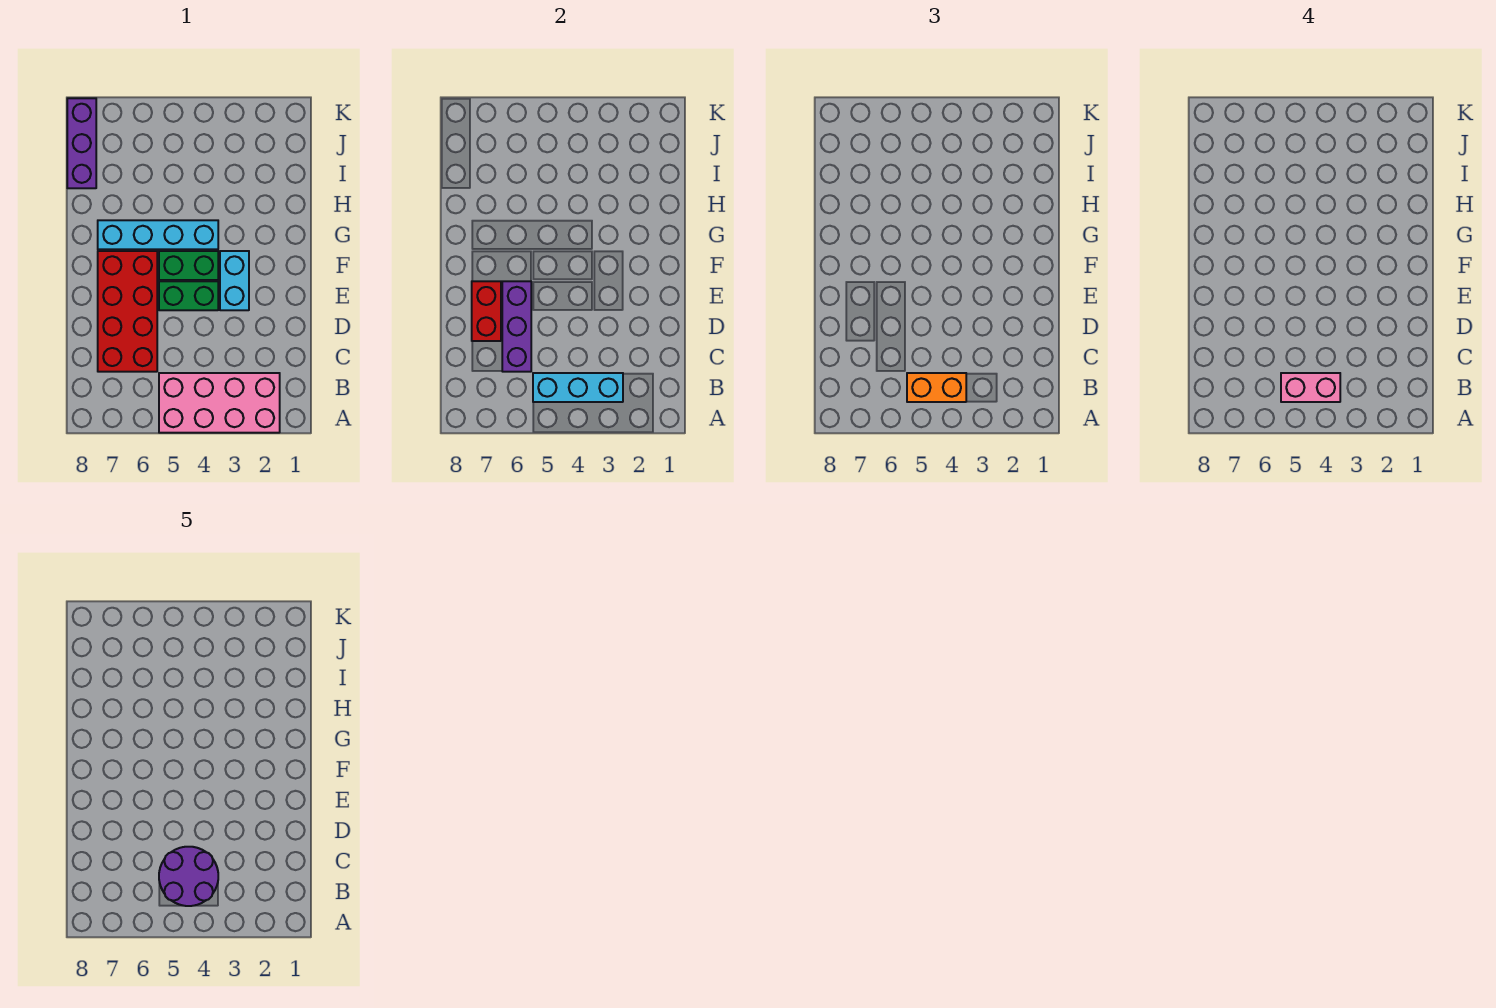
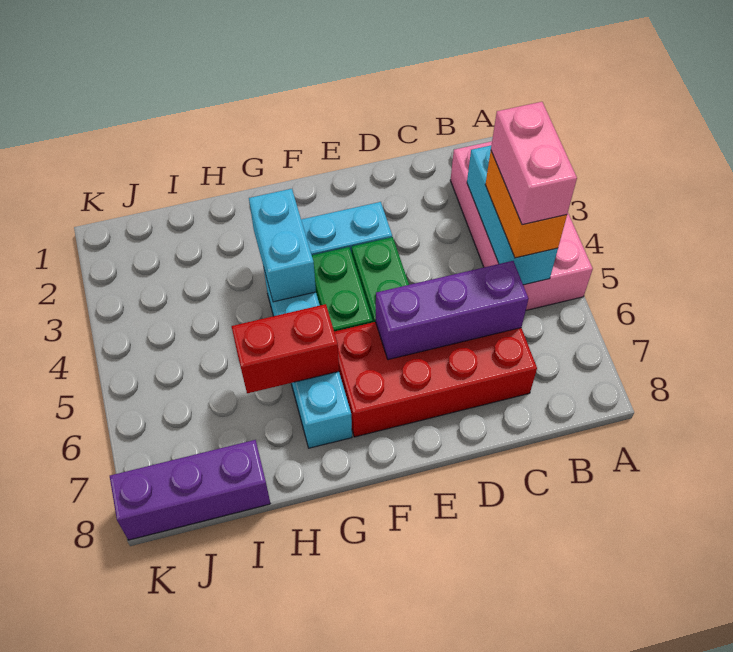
purple round brick B4:C5 level 5 -> none
red brick D7:E7 level 2 -> red brick G6:H6 level 2
none -> cyan brick G3:G4 level 2

